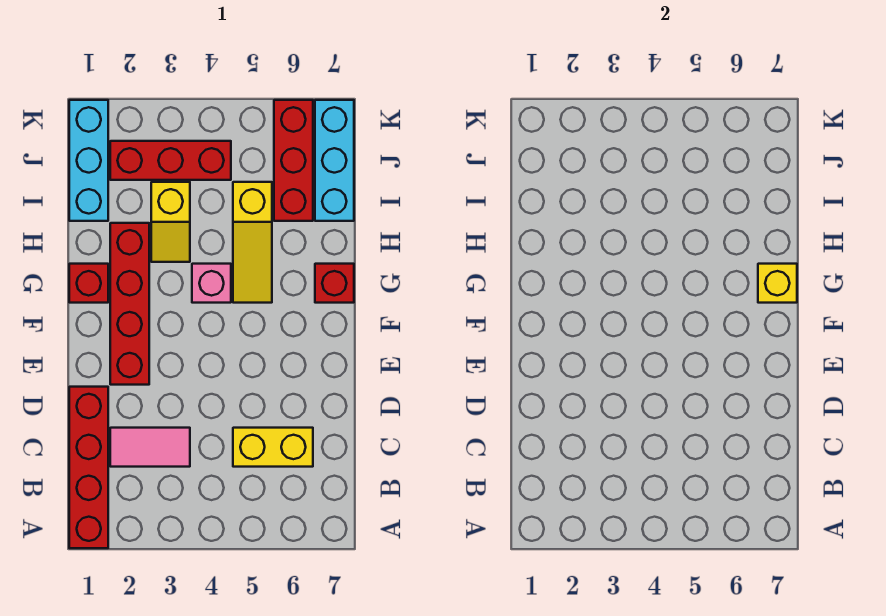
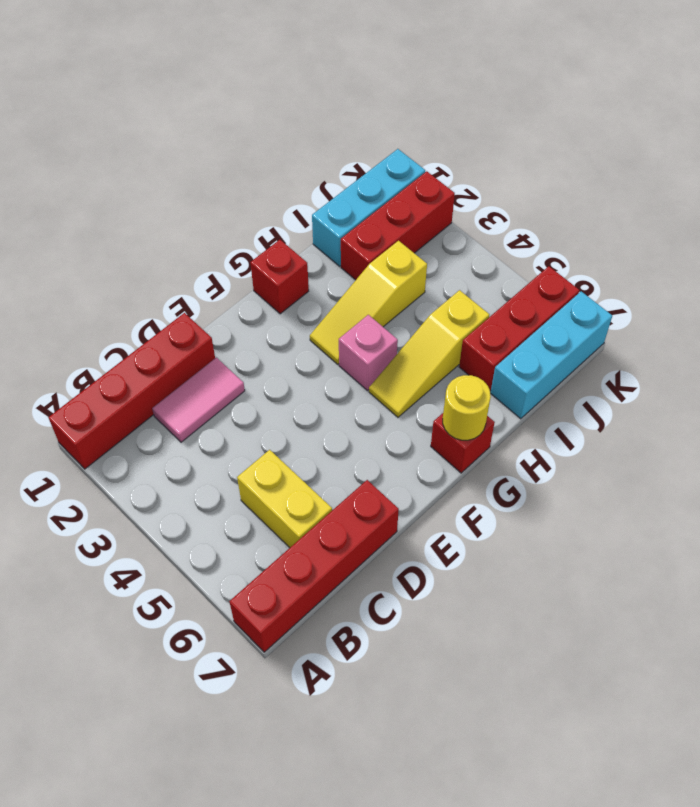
pink tile C2:C3 level 1 -> pink tile C2:D2 level 1
red brick E2:H2 level 1 -> red brick A7:D7 level 1
yellow brick G7 level 2 -> yellow round brick G7 level 2
yellow slope H3:I3 level 1 top I -> yellow slope G3:I3 level 1 top I
red brick J2:J4 level 1 -> red brick I2:K2 level 1

